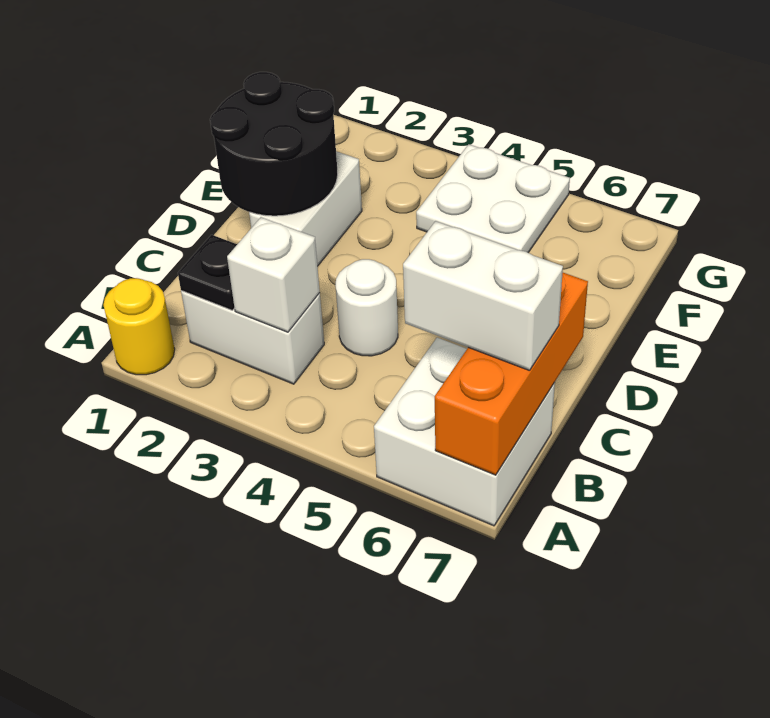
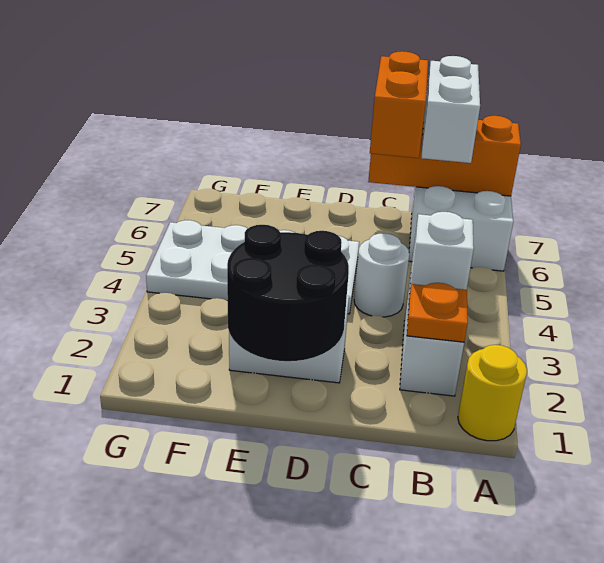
black plate B2 level 2 -> orange plate B2 level 2
none -> orange brick C6:C7 level 3
white plate F4:G5 level 1 -> white plate D4:G5 level 1

